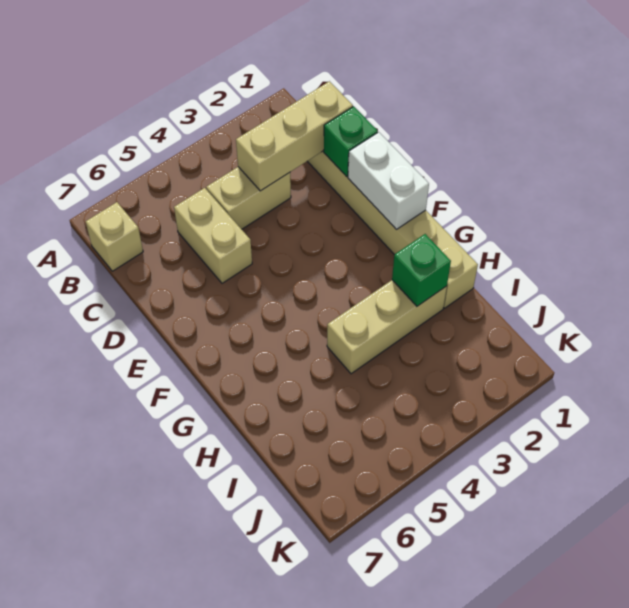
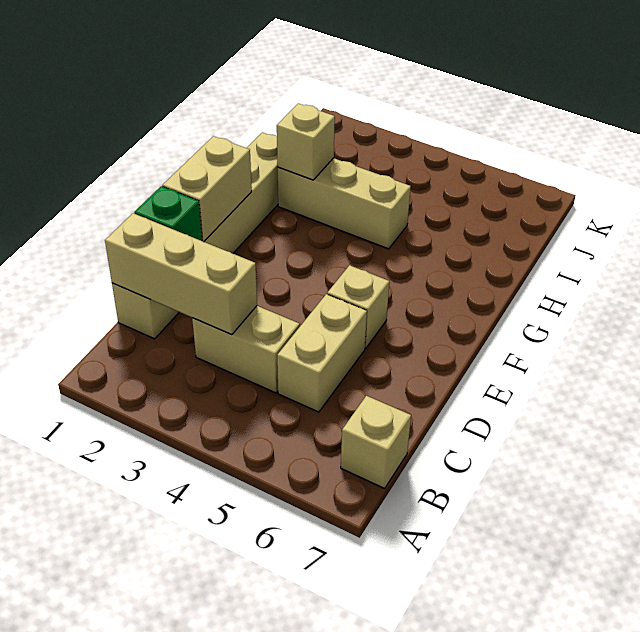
white brick E1:F1 level 2 -> tan brick E1:F1 level 2
none -> tan brick E5 level 1
green brick H2 level 2 -> tan brick H2 level 2

